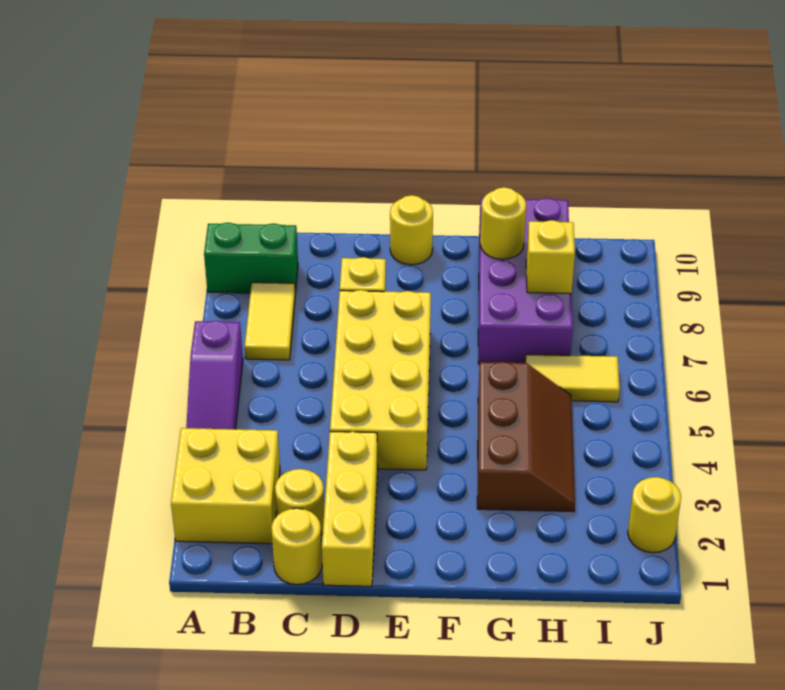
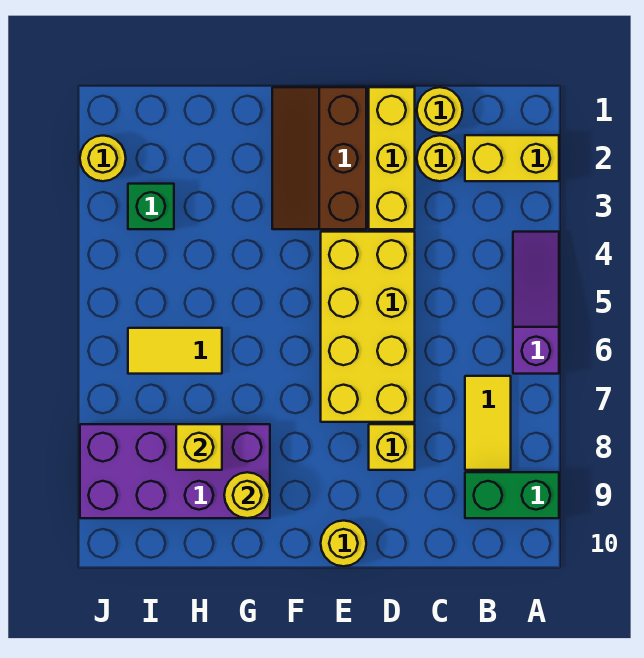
yellow brick A2:B3 level 1 -> yellow brick A2:B2 level 1
brown slope G3:H5 level 1 top G -> brown slope E1:F3 level 1 top E
purple brick G7:H10 level 1 -> purple brick G8:J9 level 1
none -> green brick I3 level 1

